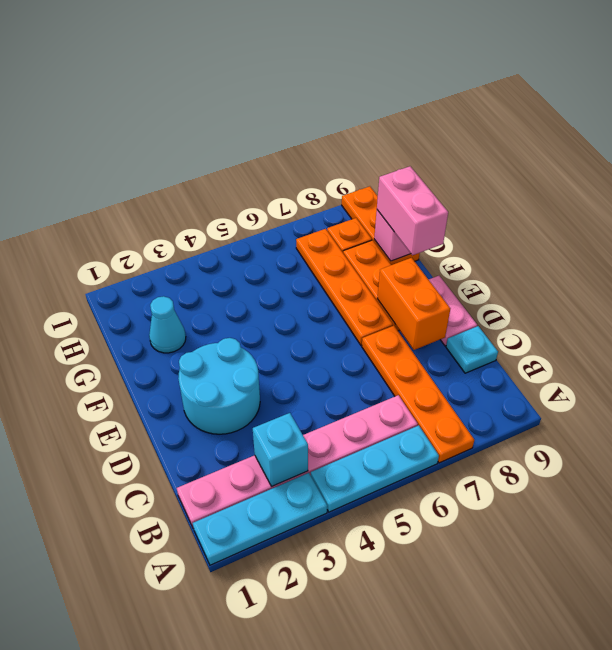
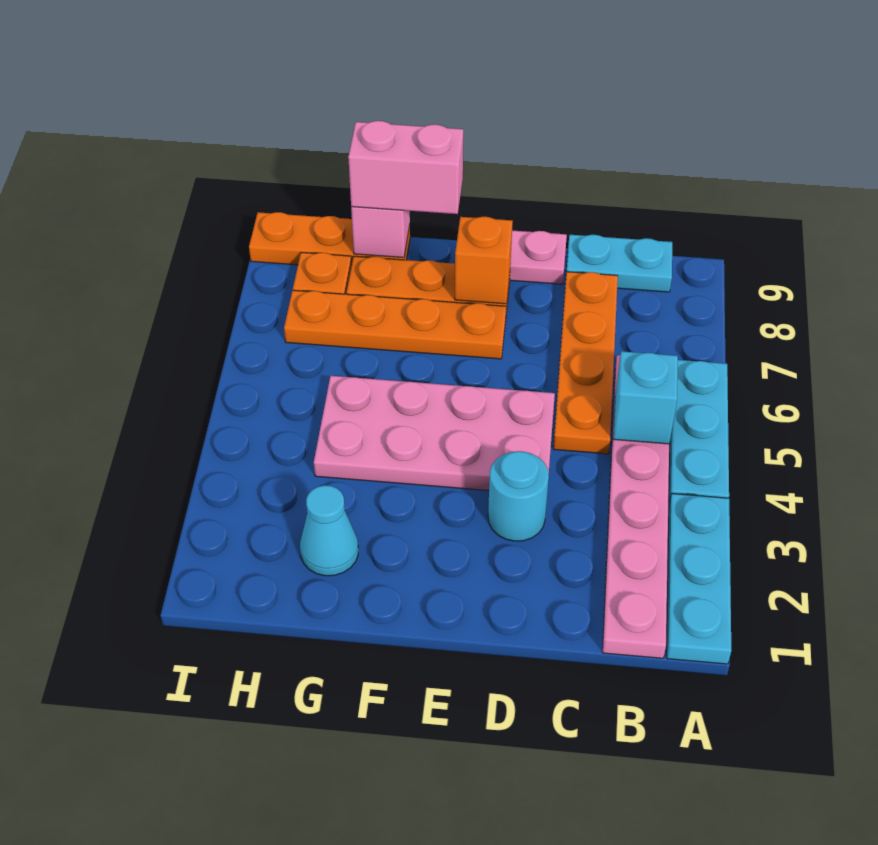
orange plate A7:D7 level 1 -> orange plate C5:C8 level 1
cyan brick B3 level 2 -> cyan brick B5 level 2
cyan plate C9 level 1 -> cyan plate B9:C9 level 1
cyan round brick D2:E3 level 1 -> cyan round brick D3 level 1
none -> pink plate D4:G5 level 1
orange brick D8:E8 level 2 -> orange brick E8 level 2

